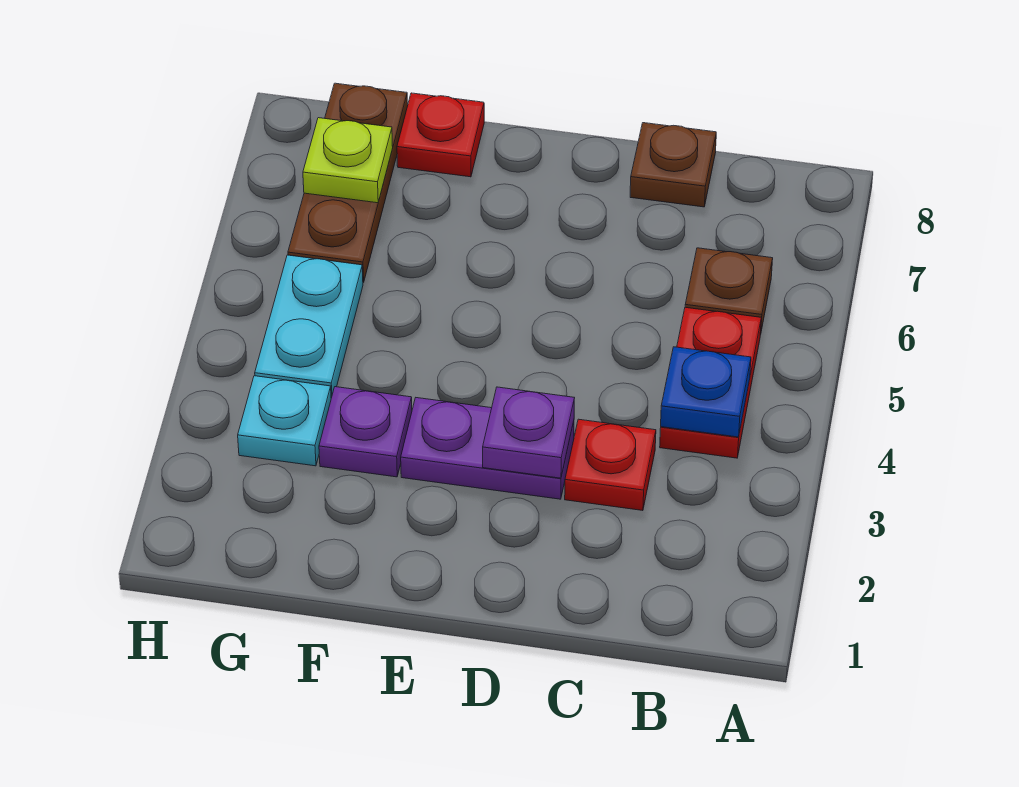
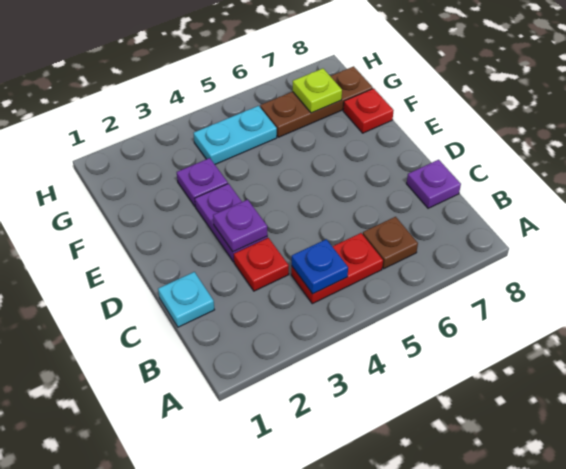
brown plate C8 level 1 -> purple plate C8 level 1
cyan plate G3 level 1 -> cyan plate C1 level 1

